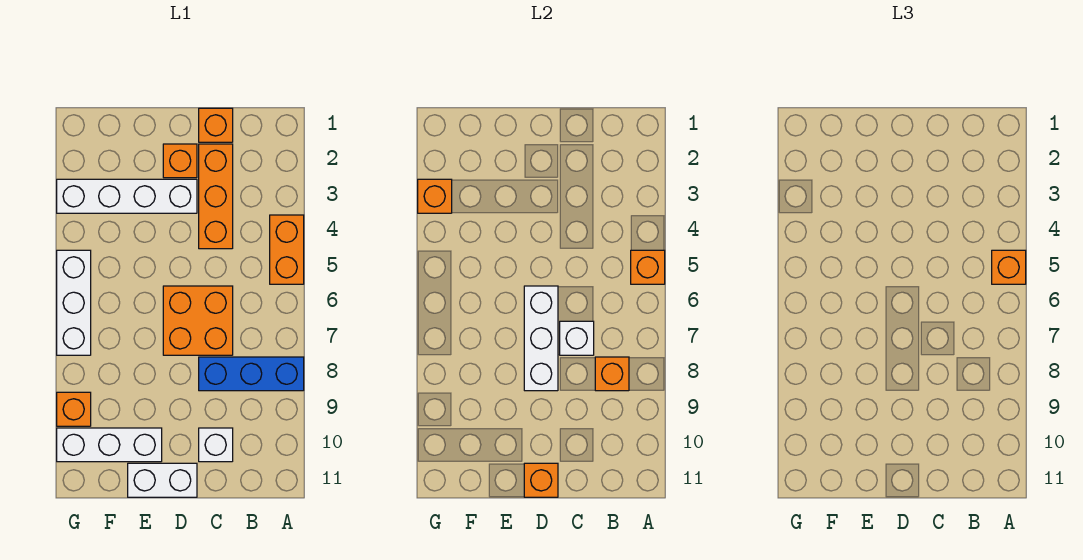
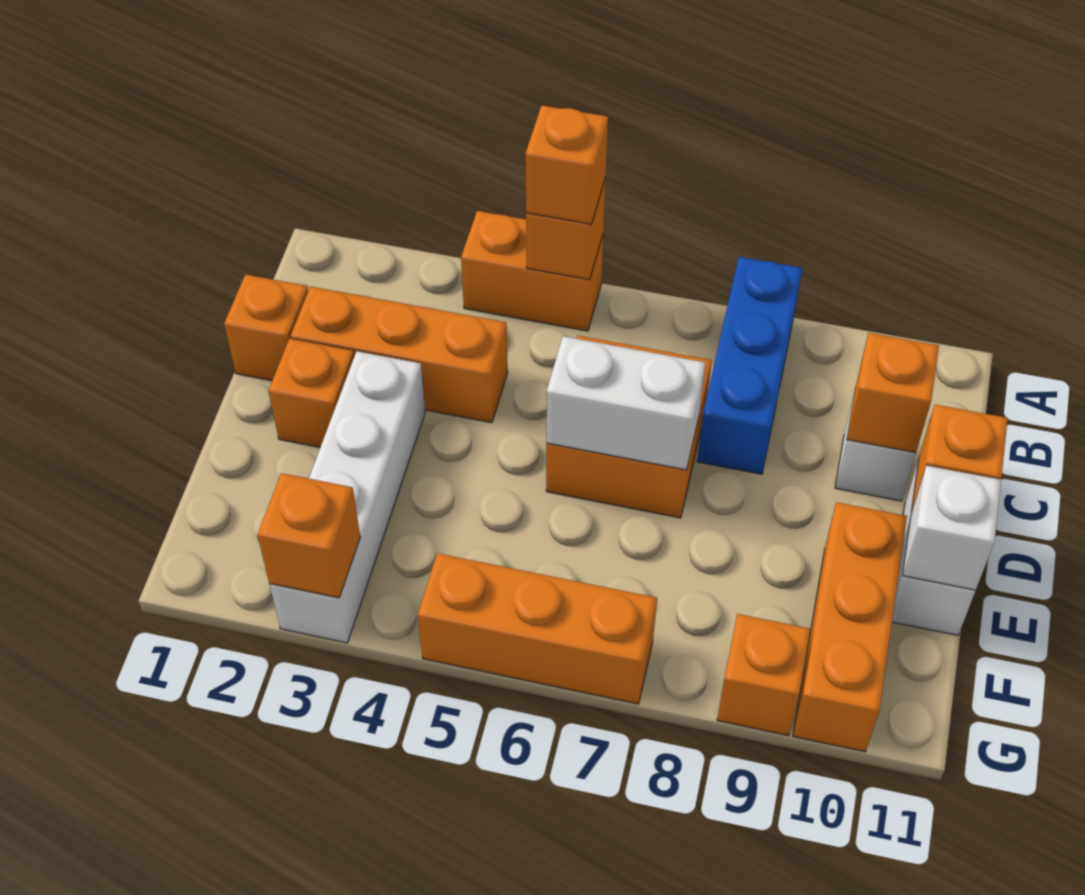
orange brick B8 level 2 -> orange brick C10 level 2
white brick C7 level 2 -> white brick E11 level 2
white brick D6:D8 level 2 -> white brick D6:D7 level 2
white brick E10:G10 level 1 -> orange brick E10:G10 level 1
white brick G5:G7 level 1 -> orange brick G5:G7 level 1

